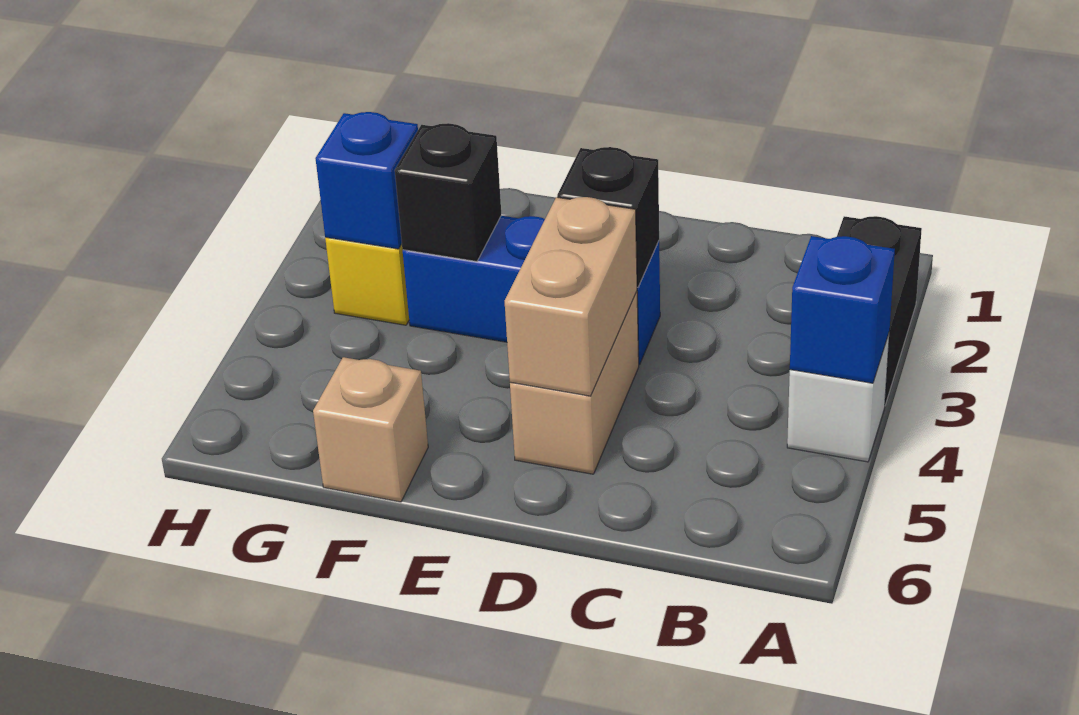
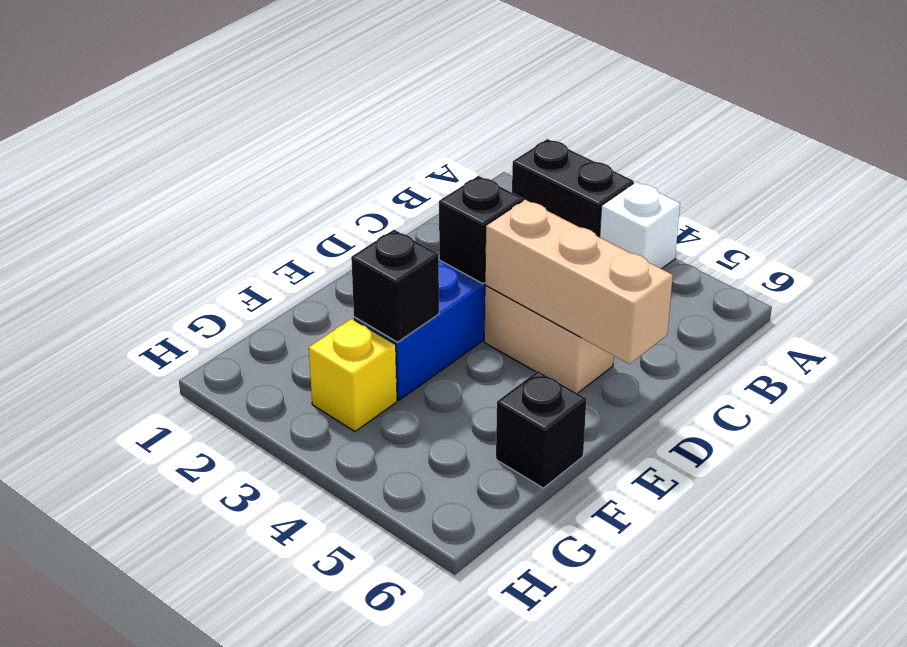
blue brick A4 level 2 -> none
tan brick D4:D5 level 2 -> tan brick D4:D6 level 2
tan brick F6 level 1 -> black brick F6 level 1
blue brick G3 level 2 -> none

